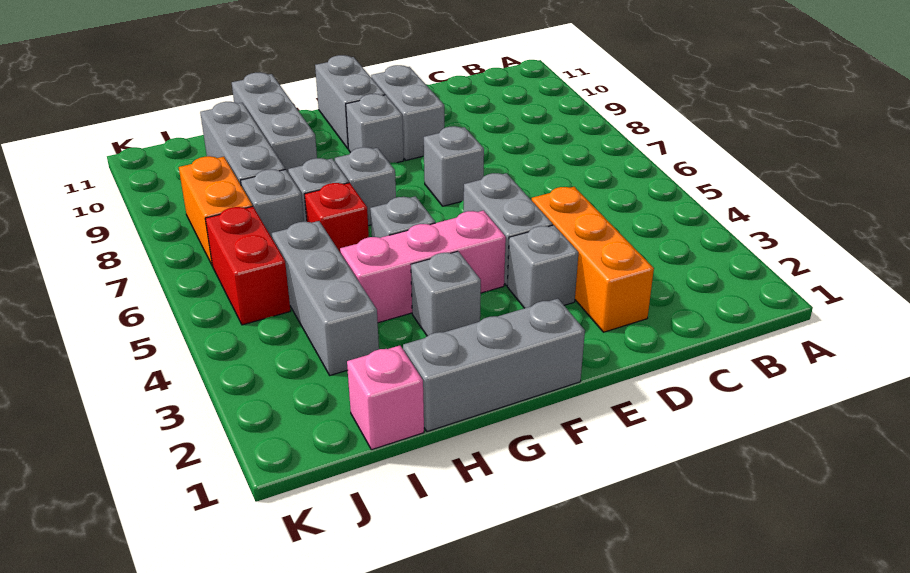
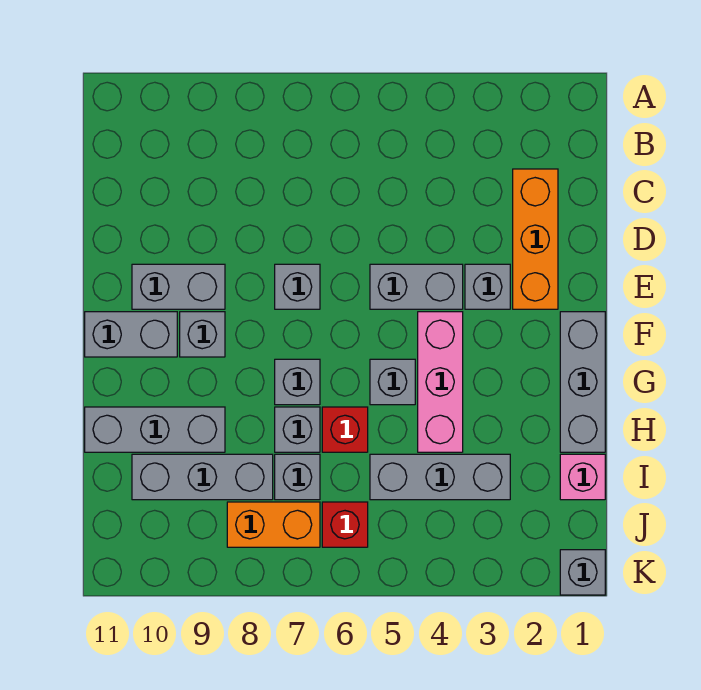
orange brick D2:D4 level 1 -> orange brick C2:E2 level 1
grey brick G3 level 1 -> grey brick K1 level 1
red brick J5:J6 level 1 -> red brick J6 level 1

